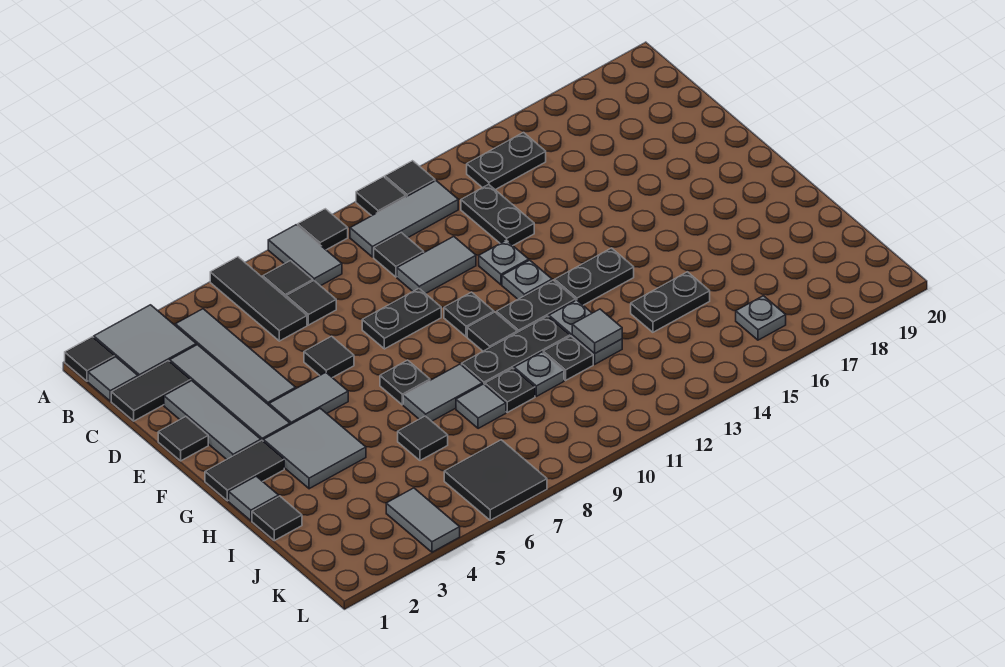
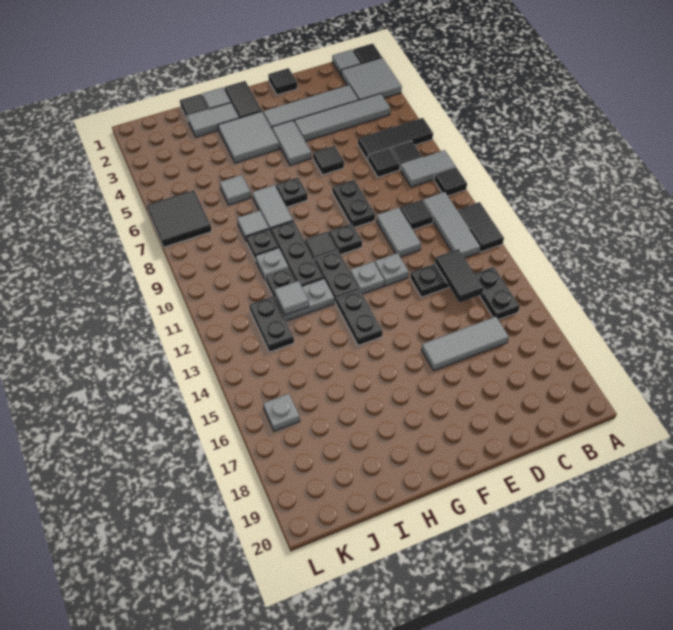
black tile C1:C2 level 1 -> black tile C13:C14 level 2
grey tile D2:F2 level 1 -> grey tile C16:E16 level 1
black tile I6 level 1 -> grey tile I6 level 1
black plate I14:I15 level 1 -> black plate J12:J13 level 1
grey tile K4:L4 level 1 -> grey tile H2:I2 level 1

